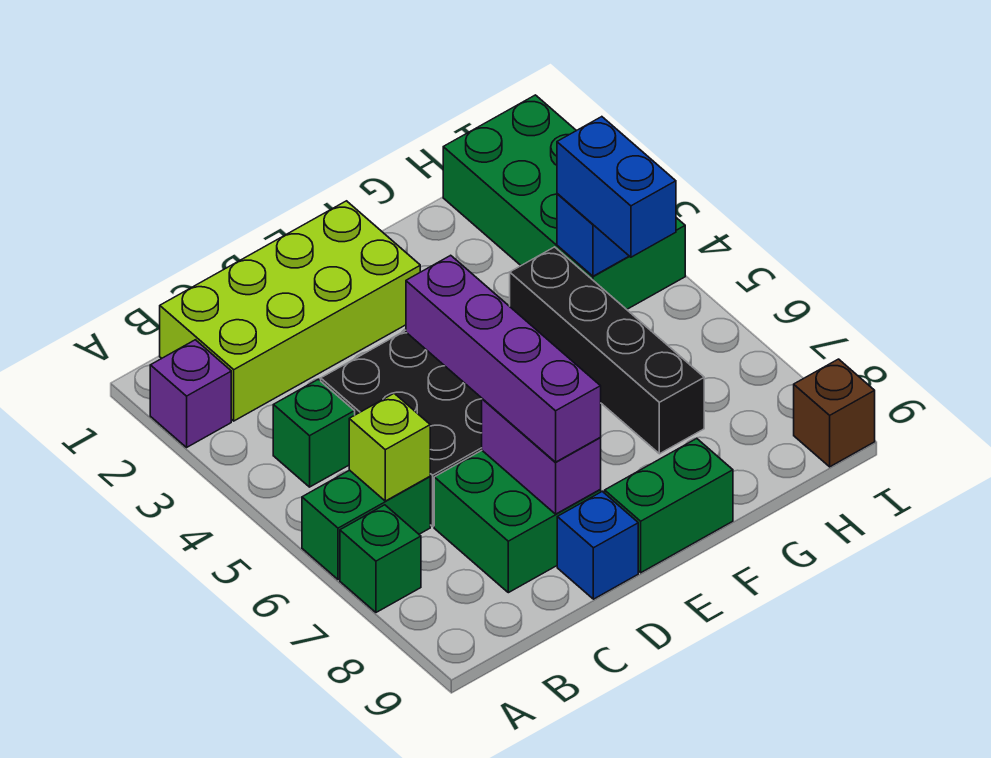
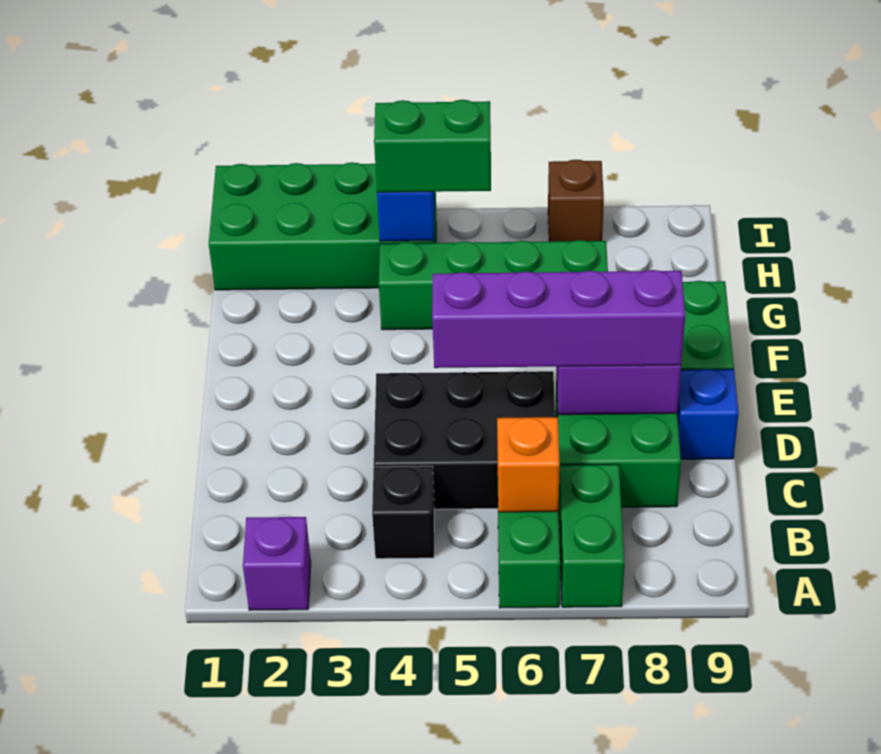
green brick A7 level 1 -> green brick A7:B7 level 1
lime brick B1:E2 level 1 -> none
green brick B4 level 1 -> black brick B4 level 1
lime brick B6 level 2 -> orange brick B6 level 2
black brick G4:G7 level 1 -> green brick G4:G7 level 1
blue brick H4:H5 level 3 -> green brick H4:H5 level 3
brown brick I9 level 1 -> brown brick I7 level 1

